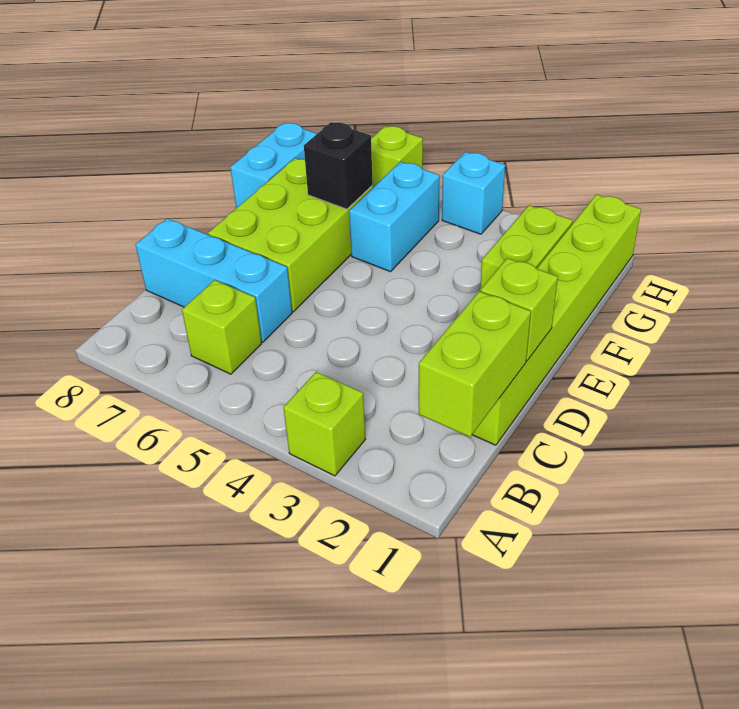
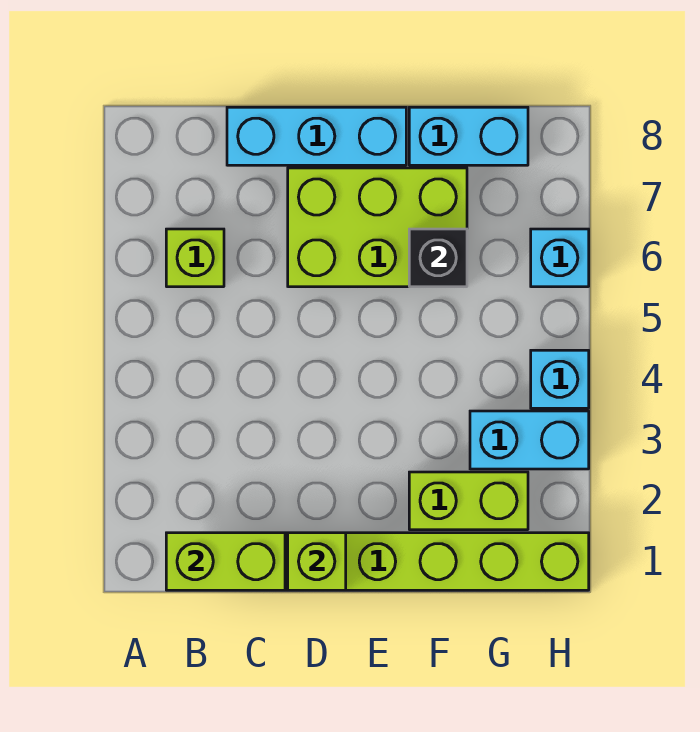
lime brick A3 level 1 -> none
cyan brick C6:C8 level 1 -> cyan brick C8:E8 level 1
cyan brick F5:G5 level 1 -> cyan brick G3:H3 level 1
lime brick H6 level 1 -> cyan brick H6 level 1

